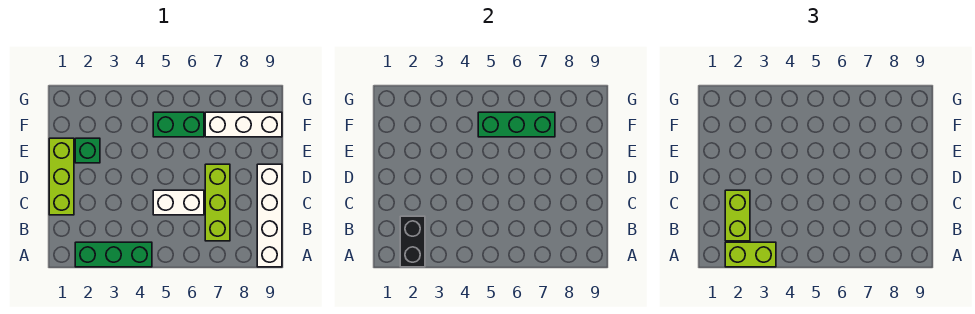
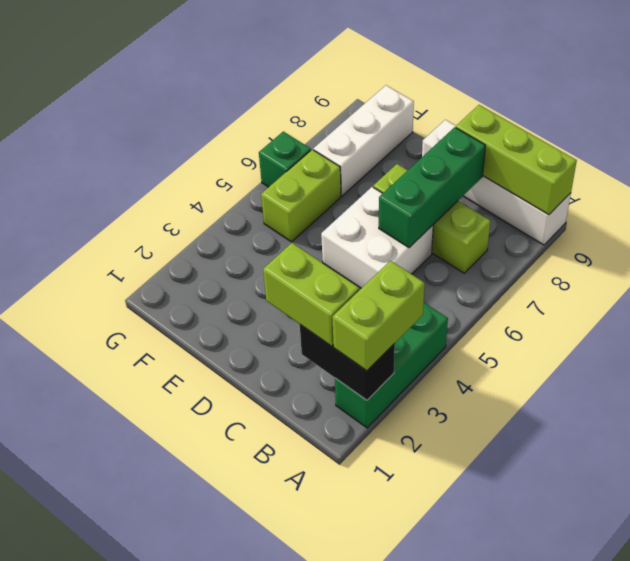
lime brick C1:E1 level 1 -> lime brick A9:C9 level 2
white brick C5:C6 level 1 -> white brick C5:D6 level 1
green brick E2 level 1 -> green brick G6 level 1
green brick F5:F6 level 1 -> lime brick F5:F6 level 1
green brick F5:F7 level 2 -> green brick C6:C8 level 2

